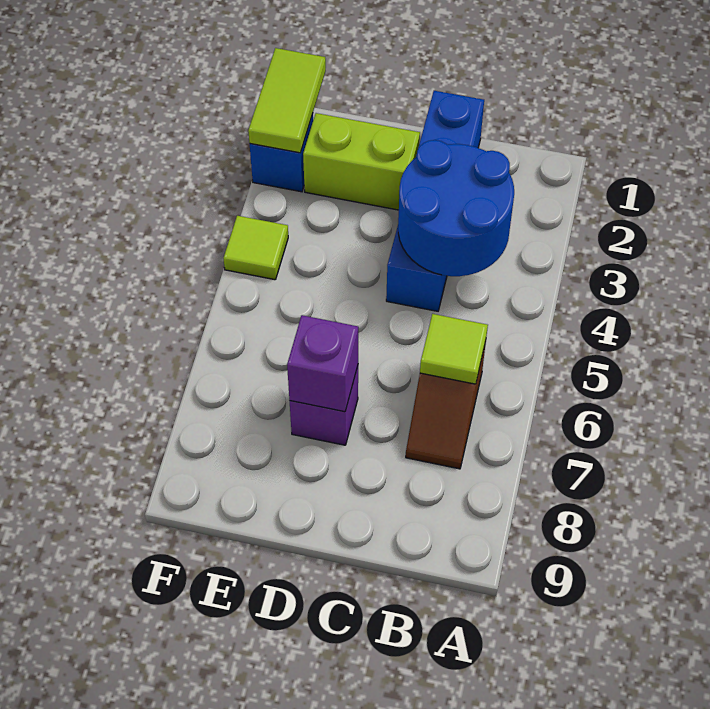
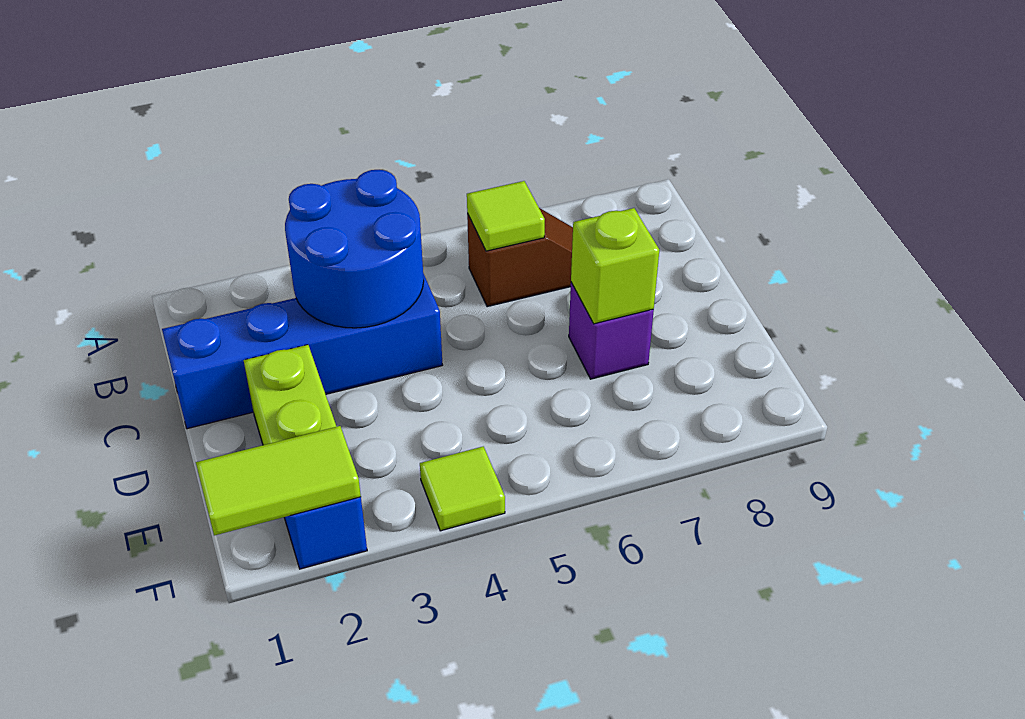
purple brick D7 level 2 -> lime brick D7 level 2

